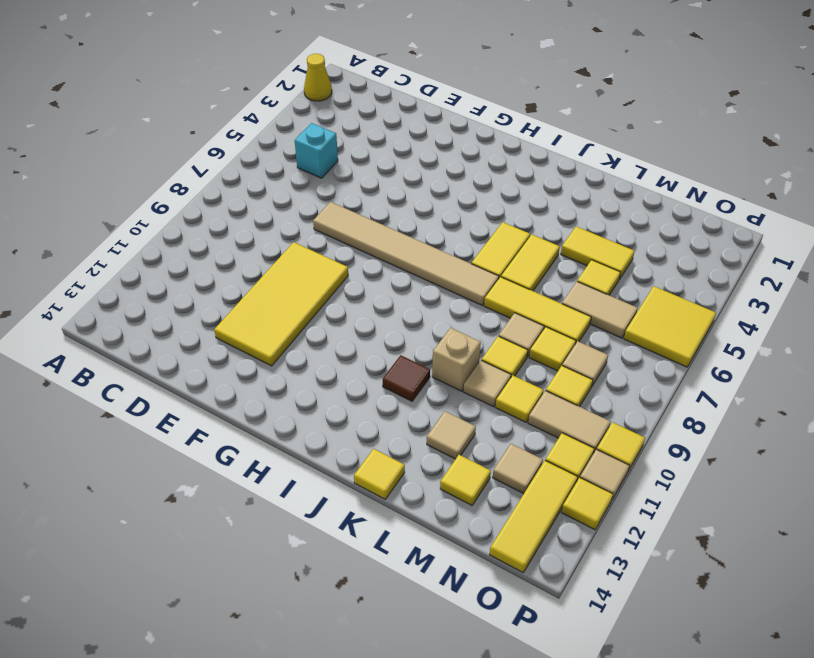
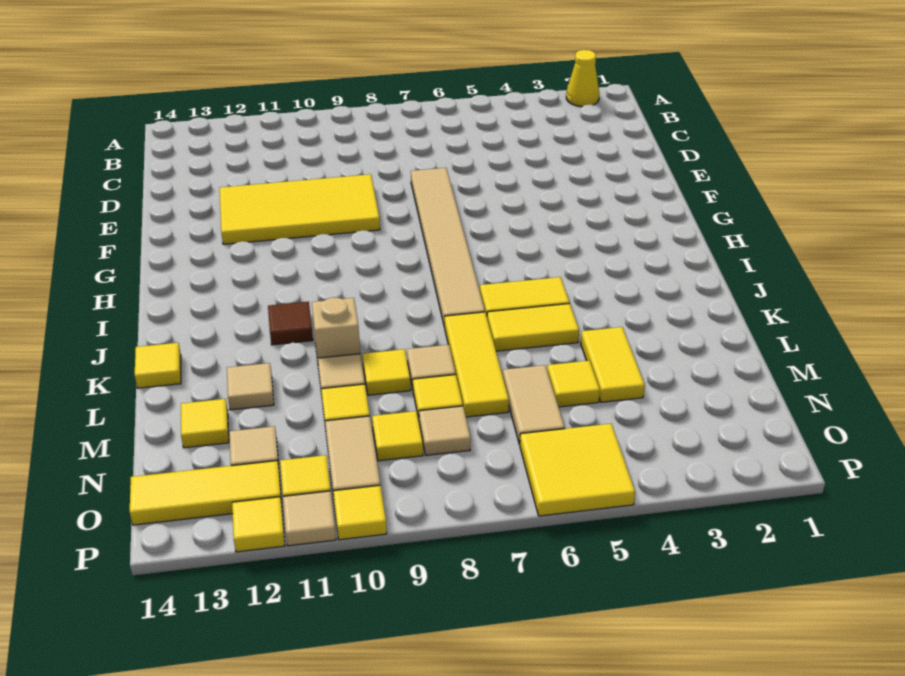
cyan brick C5 level 1 -> none

